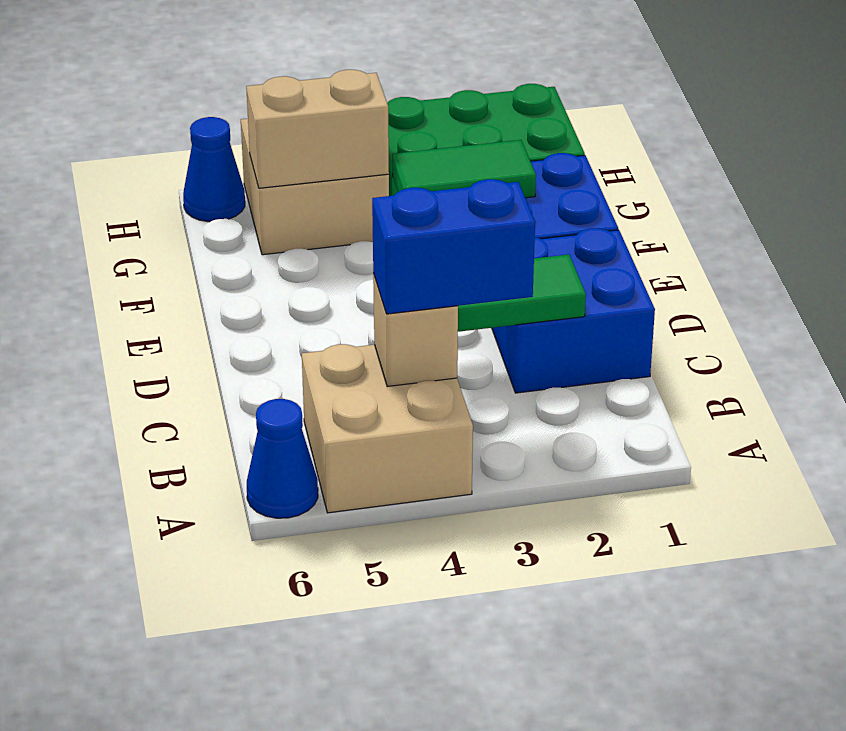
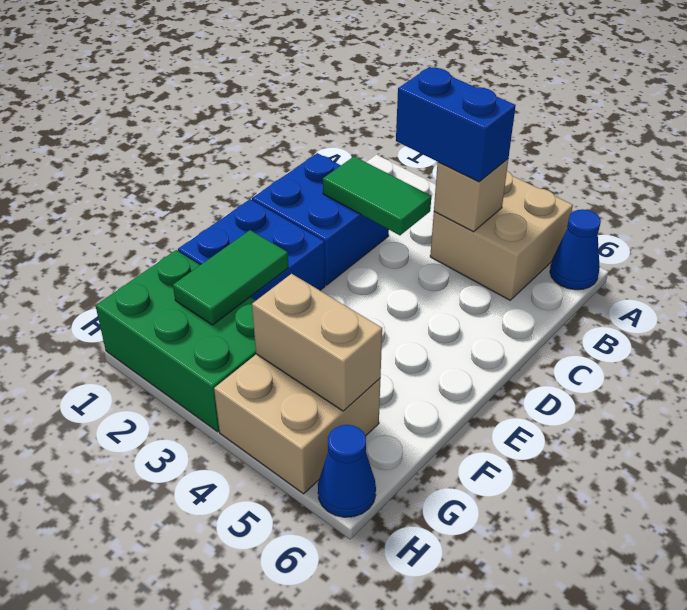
green tile F2:F3 level 2 -> green tile F2:G2 level 2

